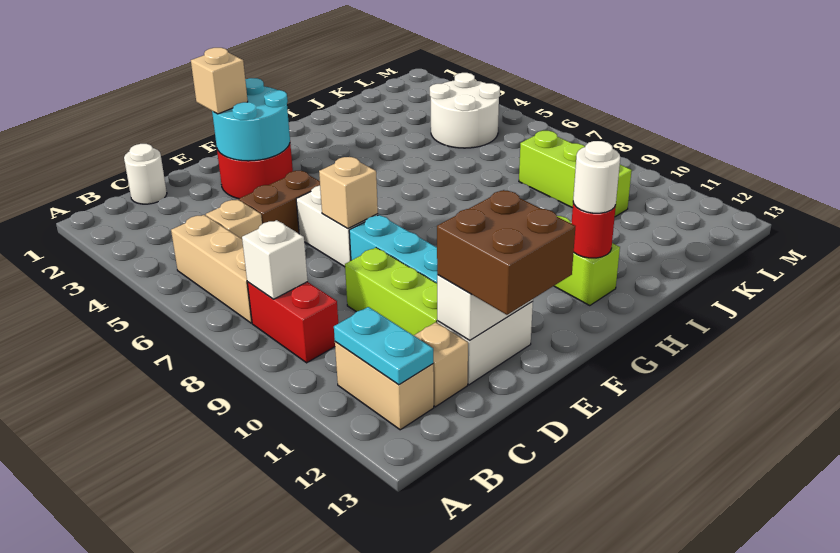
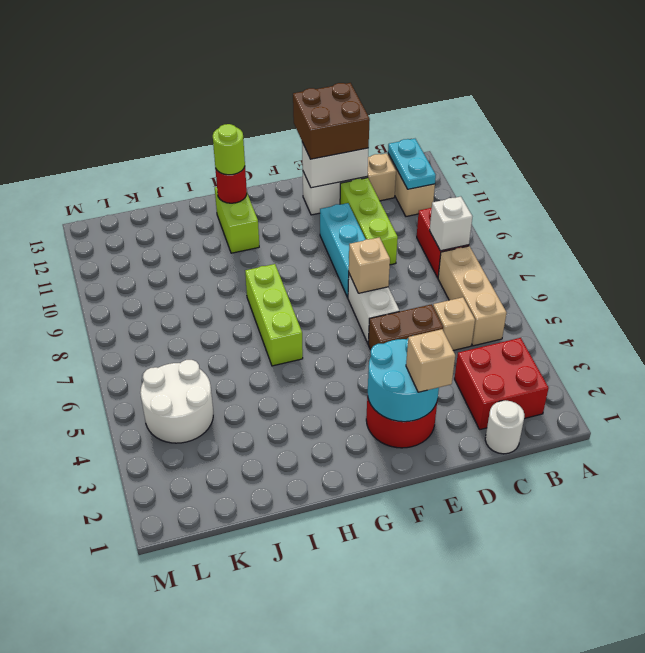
none -> red brick B2:C3 level 1
white round brick H12 level 3 -> lime round brick H12 level 3
lime brick K8:K10 level 1 -> lime brick H6:H8 level 1

